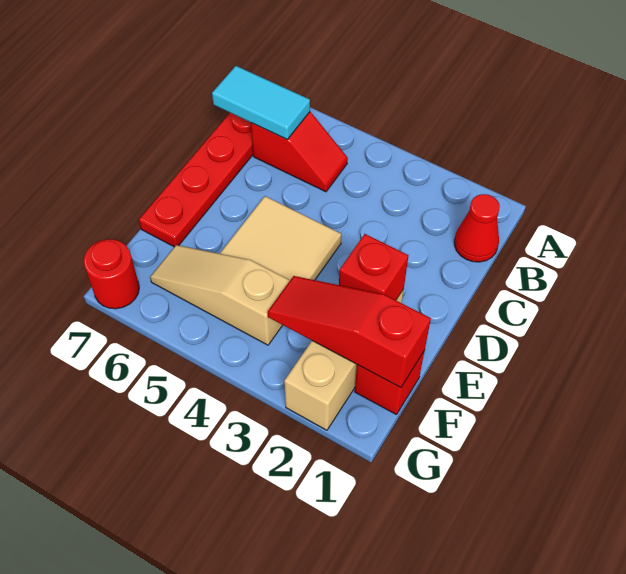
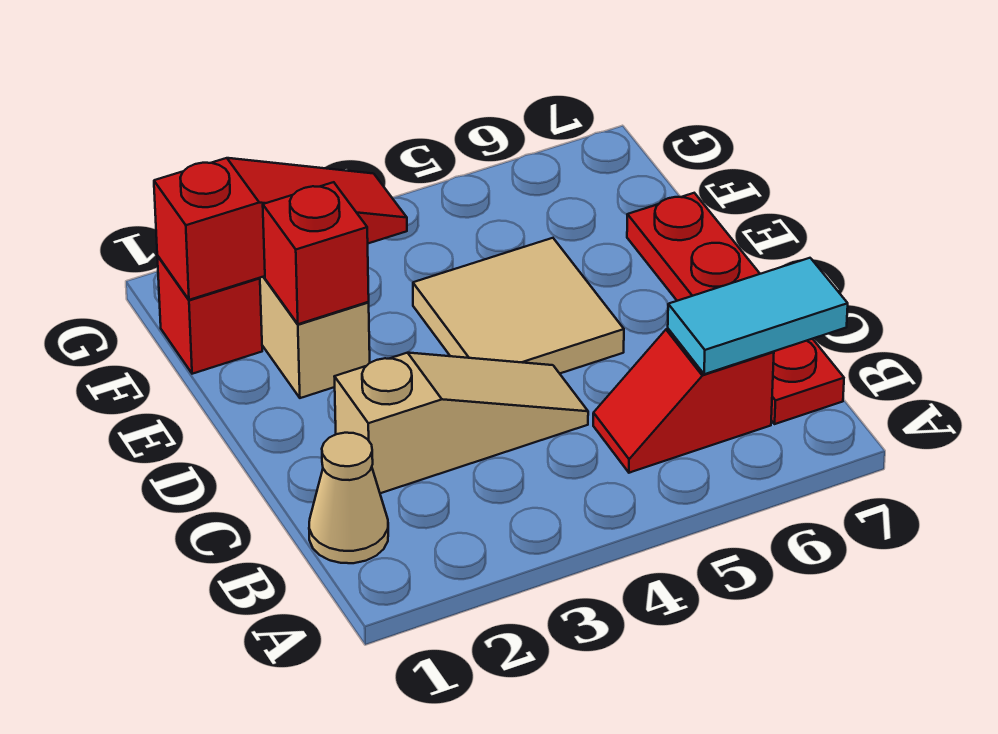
red cone B1 level 1 -> tan cone B1 level 1
tan slope F4:F6 level 1 top 4 -> tan slope C2:C4 level 1 top 2
red round brick G7 level 1 -> none

